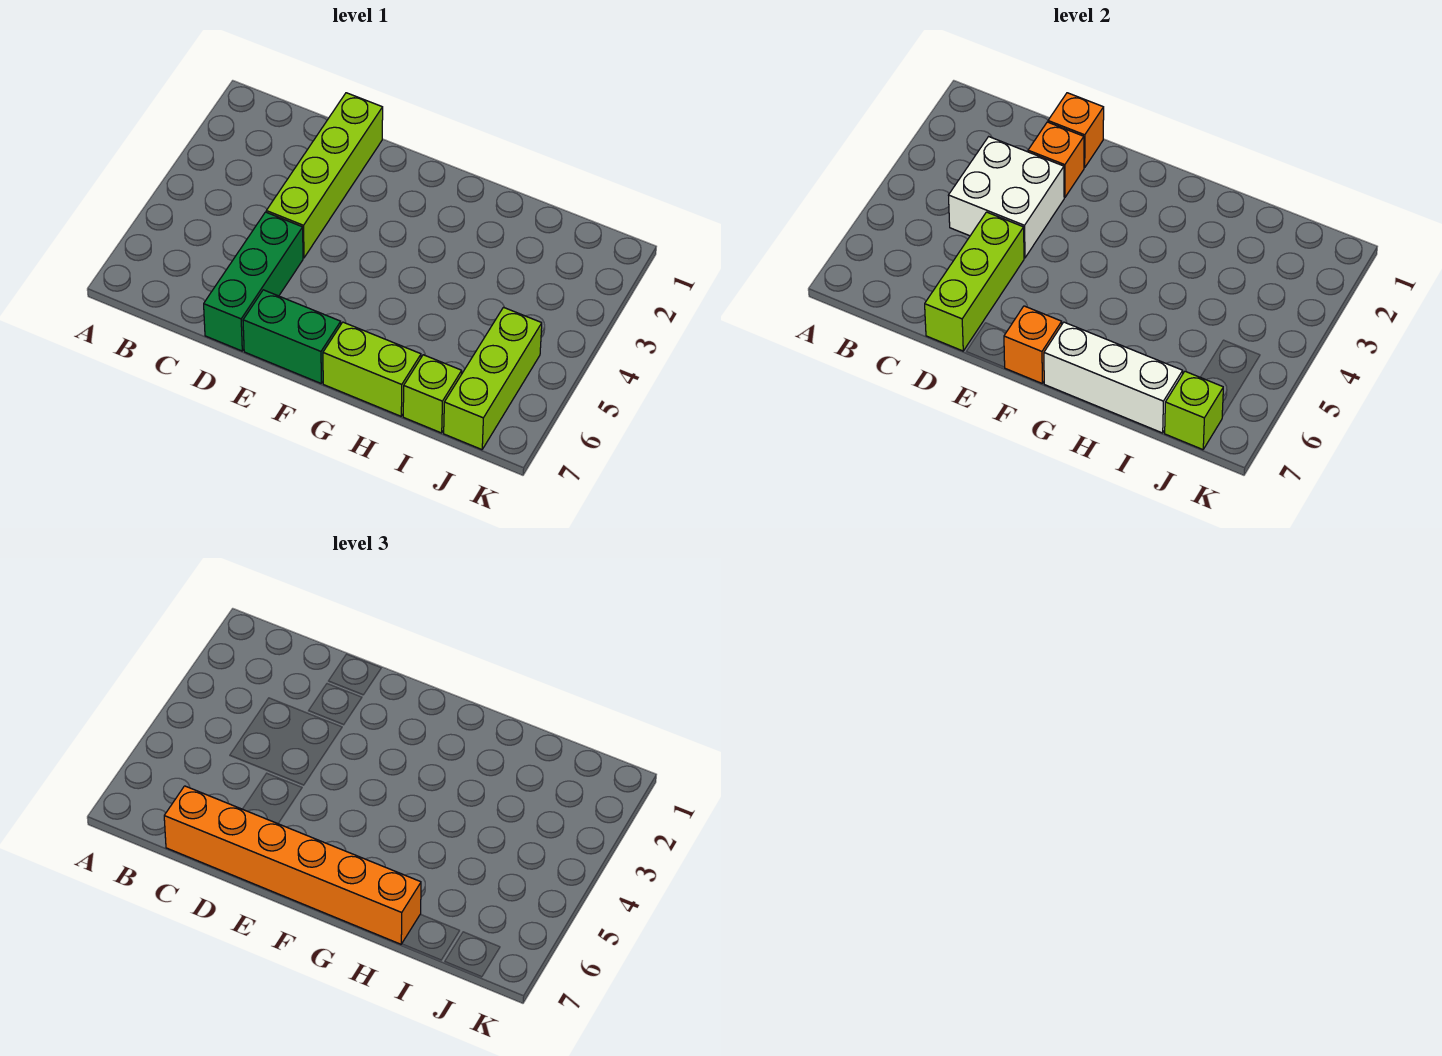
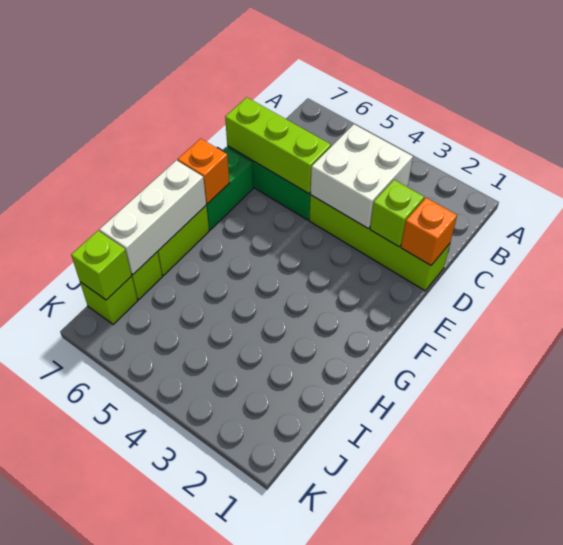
orange brick C7:H7 level 3 -> none
orange brick D2 level 2 -> lime brick D2 level 2
lime brick J5:J7 level 1 -> lime brick J7 level 1

